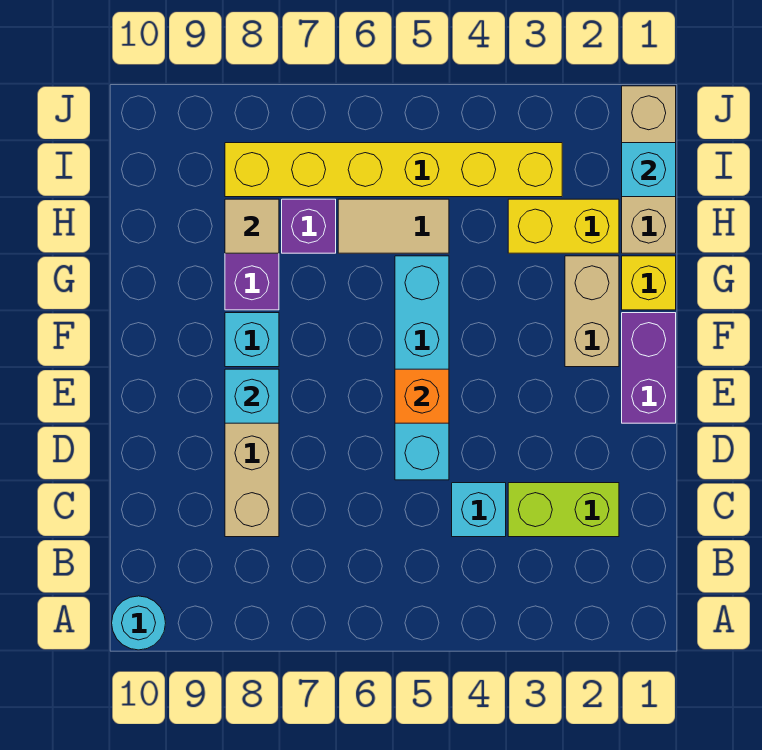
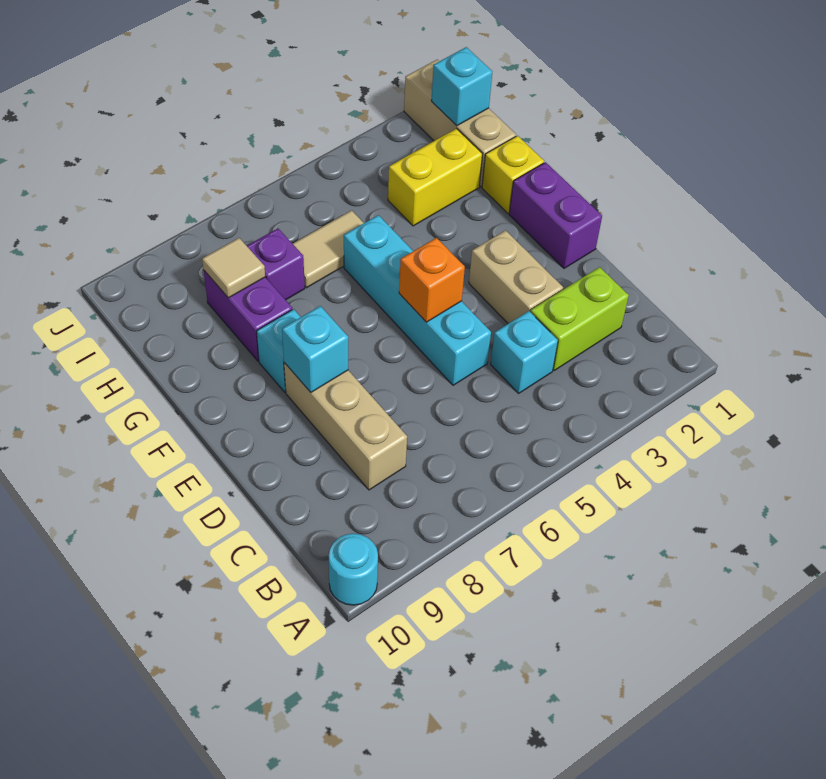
tan brick F2:G2 level 1 -> tan brick D3:E3 level 1
yellow brick I3:I8 level 1 -> none

